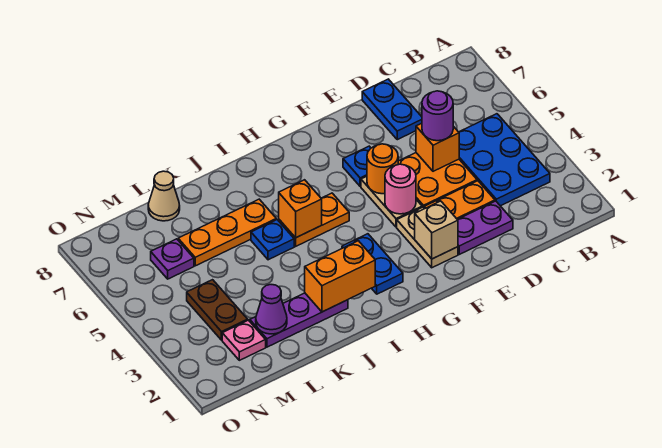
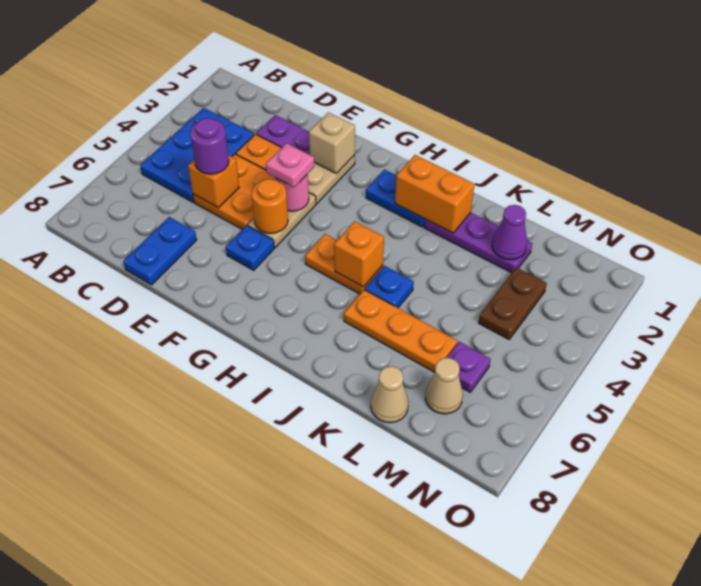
blue plate H2:H3 level 1 -> blue plate H2:I2 level 1
pink plate M2 level 1 -> pink plate F4 level 3
none -> tan cone M7 level 1

